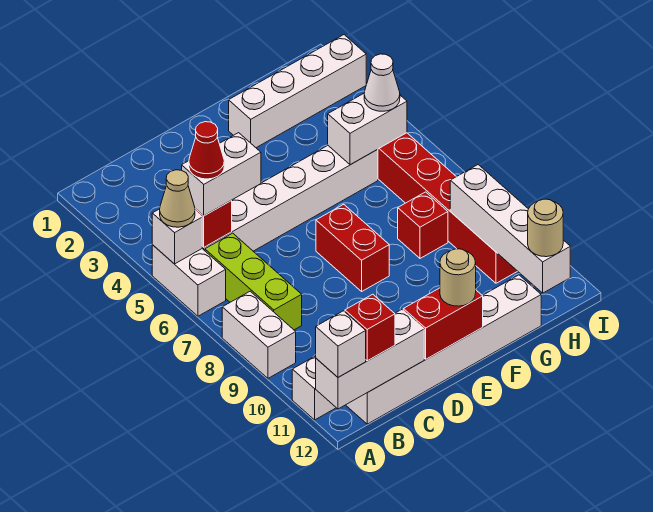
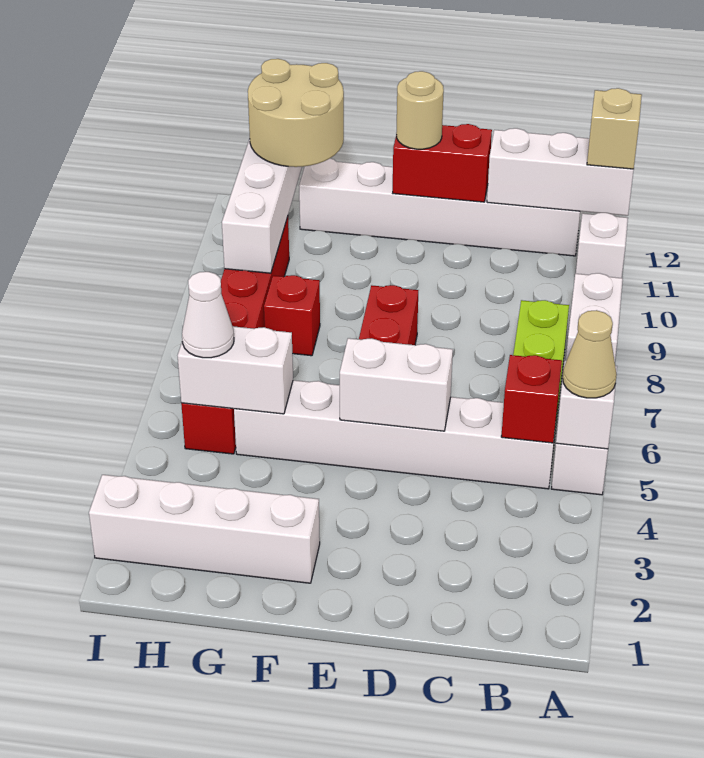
white brick A12 level 3 -> tan brick A12 level 3
white brick B5:C5 level 3 -> white brick D5:E5 level 2
red cone B5 level 4 -> none
red brick B12 level 3 -> none
tan round brick H12 level 3 -> tan round brick G11:H12 level 3

